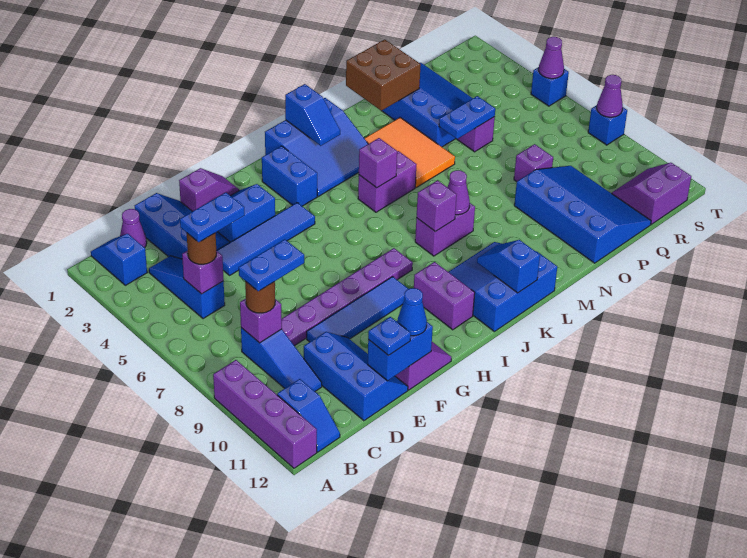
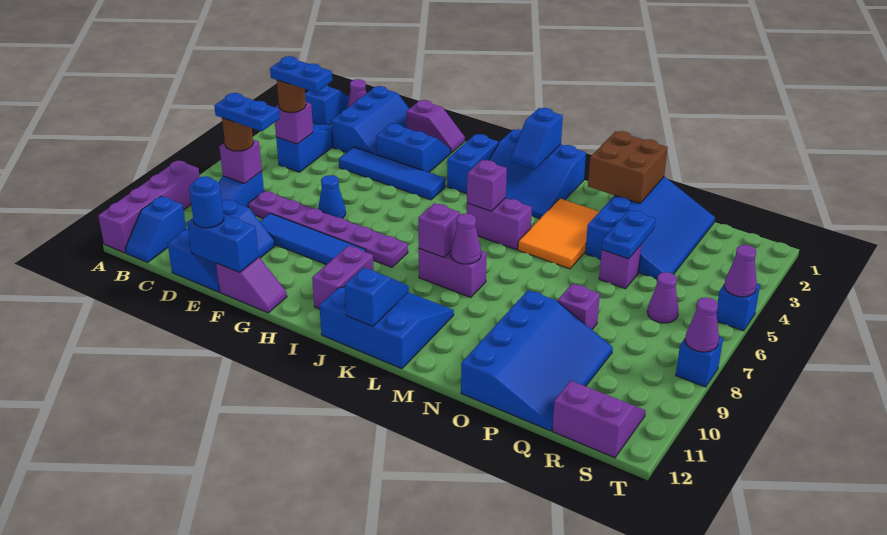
blue plate E12 level 3 -> blue round brick E12 level 3
blue cone F12 level 3 -> blue cone F7 level 1
blue plate O5:P5 level 2 -> blue plate P4:P5 level 2
none -> purple cone R6 level 1

